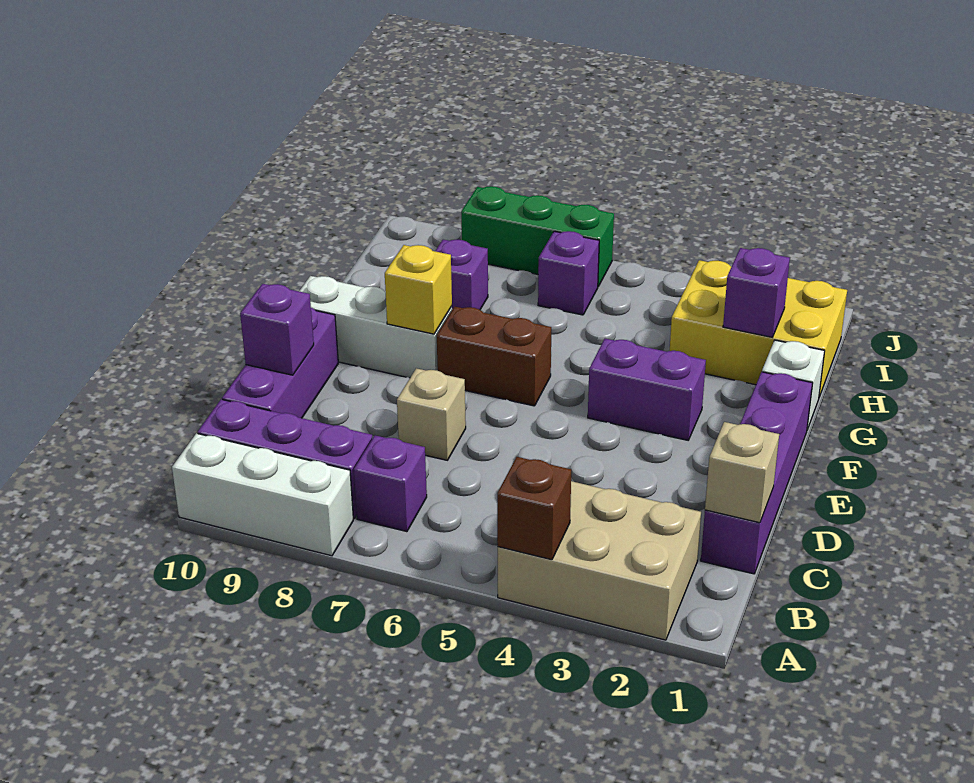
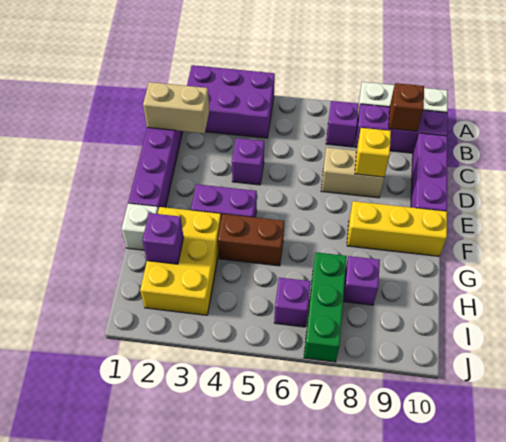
tan brick A2:B4 level 1 -> purple brick A2:B4 level 1
brown brick A4 level 2 -> brown brick B9 level 2
tan brick C1 level 2 -> tan brick C1:C2 level 2
tan brick D7 level 1 -> tan brick D7:D8 level 1
purple brick D10 level 2 -> purple brick D4 level 1
brown brick F6:F7 level 1 -> brown brick G4:G5 level 1
white brick F8:F10 level 1 -> yellow brick F8:F10 level 1
yellow brick F8 level 2 -> yellow brick D8 level 2
yellow brick H1:I3 level 1 -> yellow brick G2:I3 level 1
green brick J6:J8 level 1 -> green brick H7:J7 level 1

